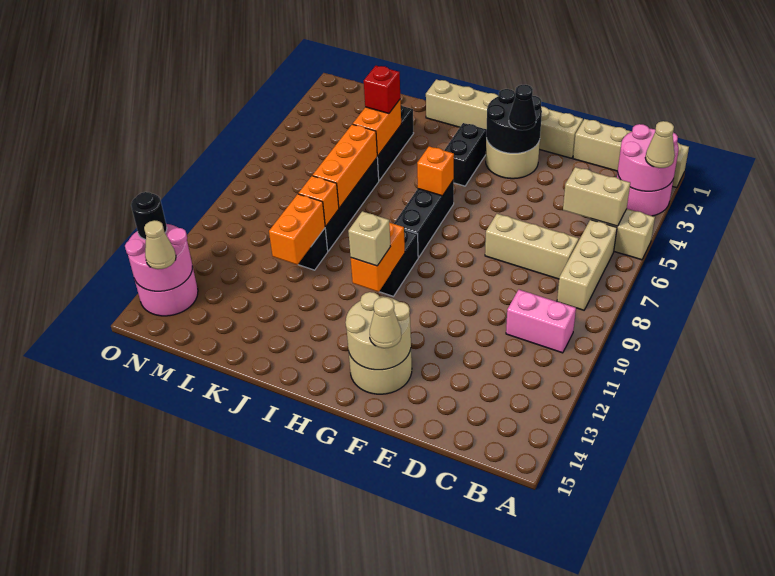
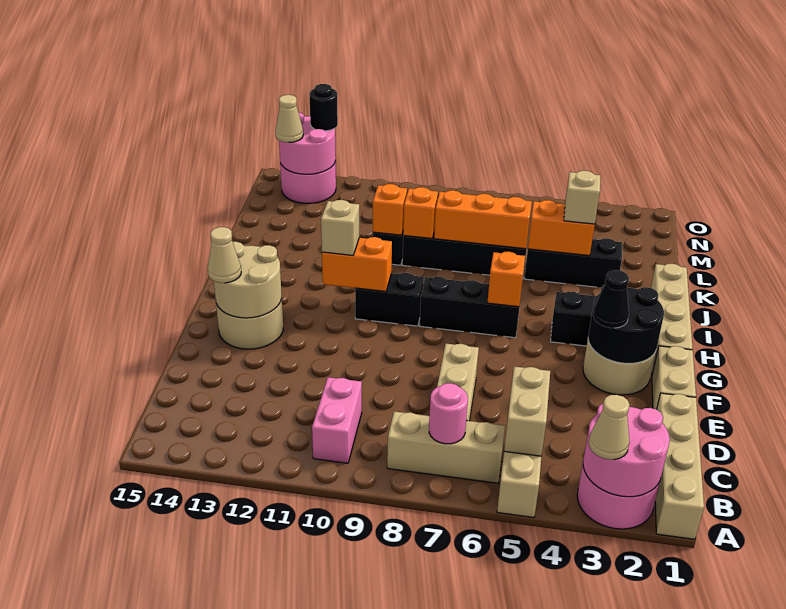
none -> pink round brick B7 level 2
red brick K4 level 3 -> tan brick K4 level 3
orange brick K10:K11 level 2 -> orange brick K10 level 2

